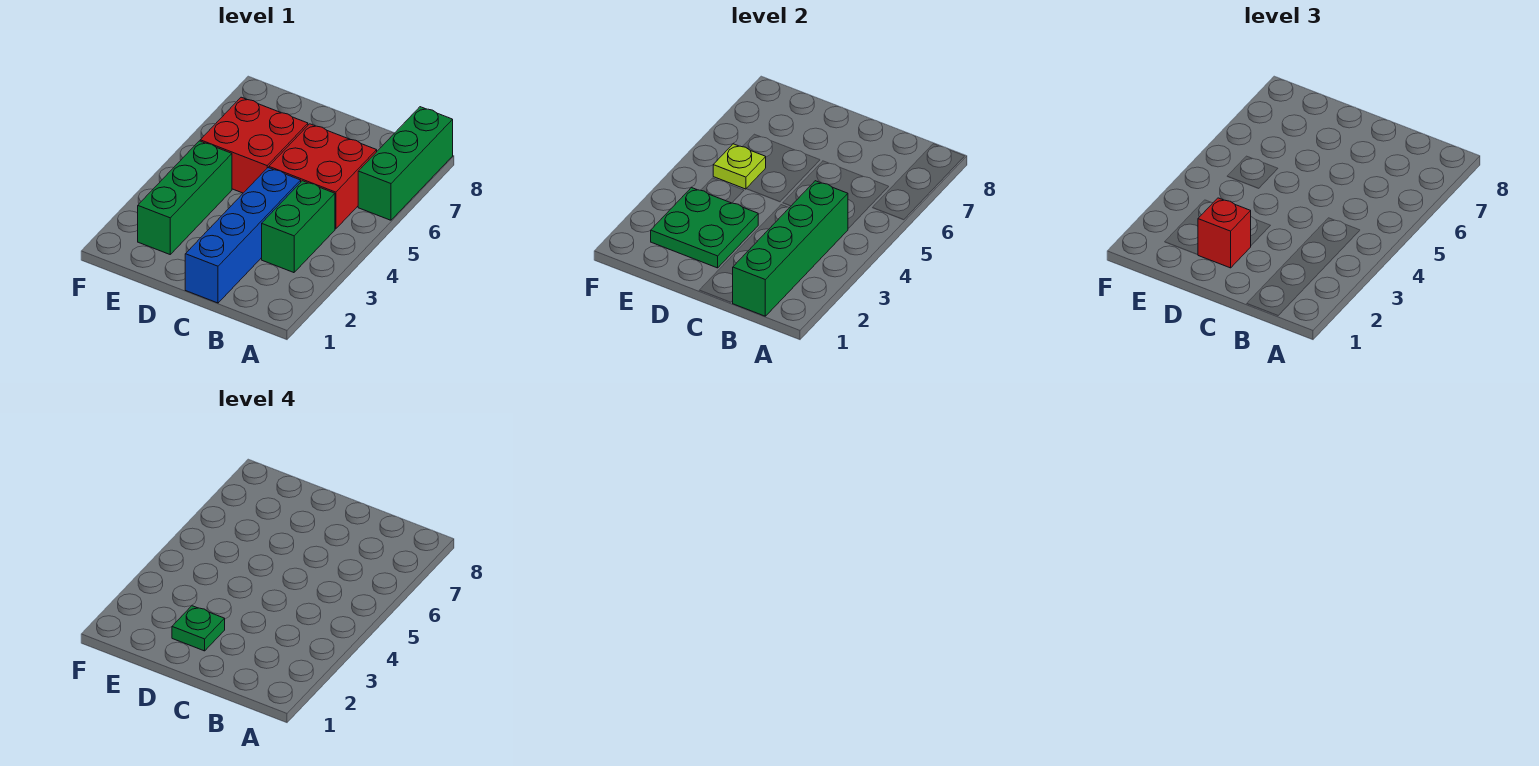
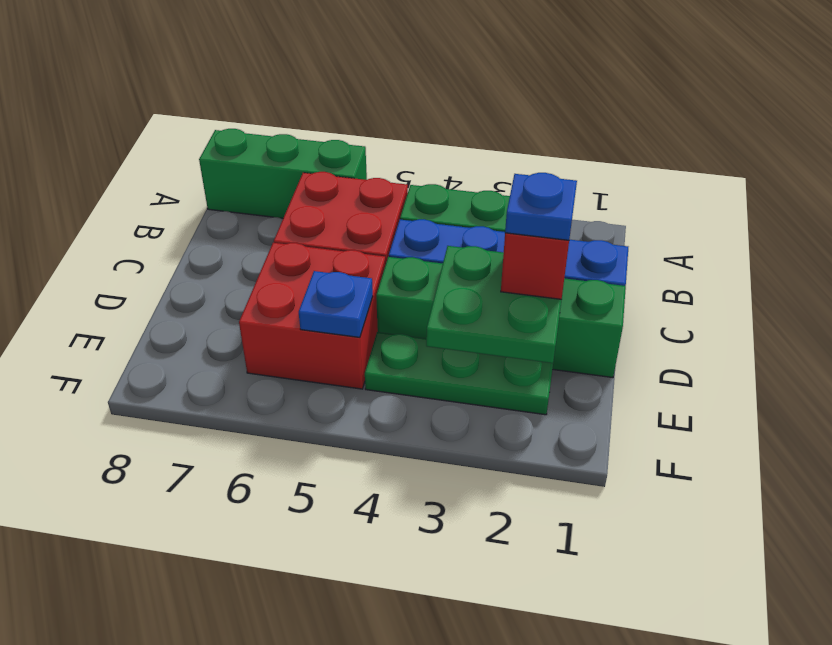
green brick B1:B4 level 2 -> green brick D1:D4 level 1
green plate D2 level 4 -> blue plate D2 level 4
green brick E2:E4 level 1 -> green plate E2:E4 level 1
lime plate E5 level 2 -> blue plate E5 level 2

